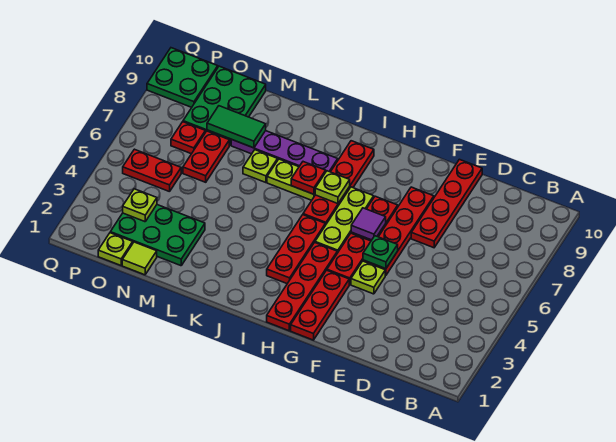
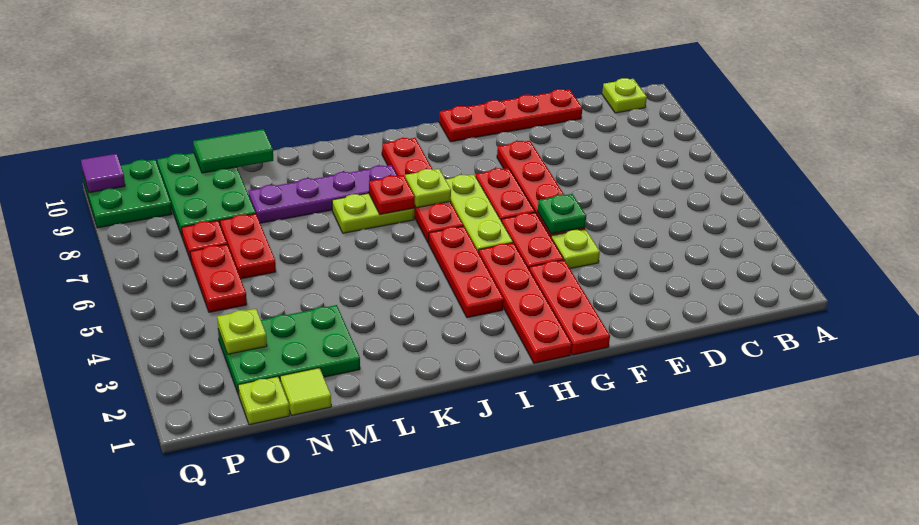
red plate E7:E10 level 1 -> red plate D10:G10 level 1
purple tile G6 level 2 -> purple tile Q10 level 2
lime plate L7 level 1 -> lime plate B10 level 1
green tile M8:N8 level 2 -> green tile M10:N10 level 2
red plate O5:P5 level 1 -> red plate O5:O6 level 1

